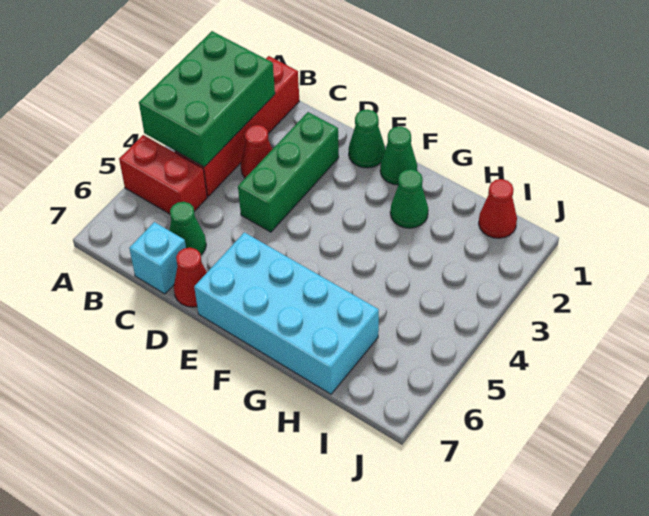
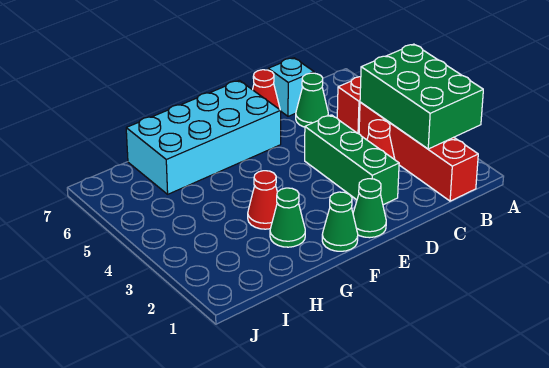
red cone I1 level 1 -> red cone G3 level 1

